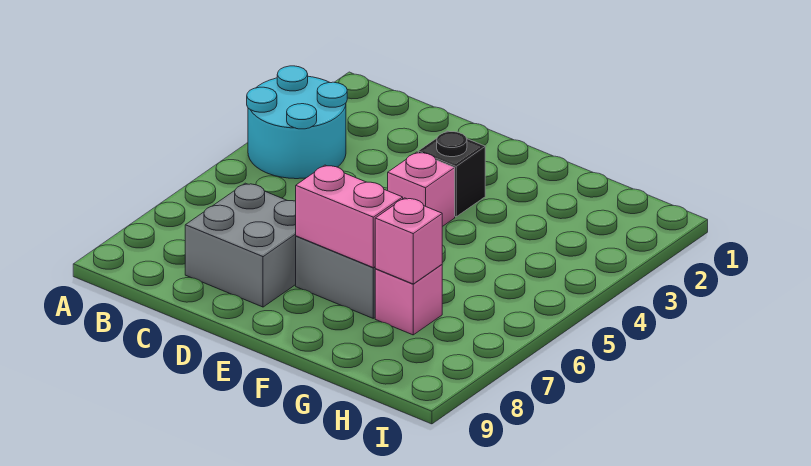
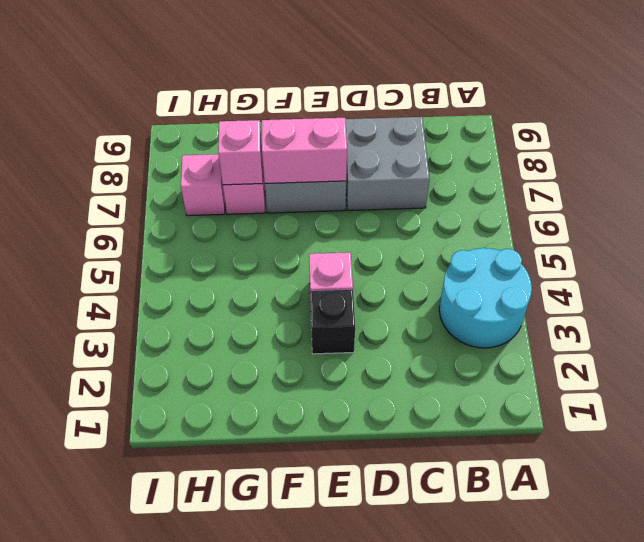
none -> pink brick H7 level 1

